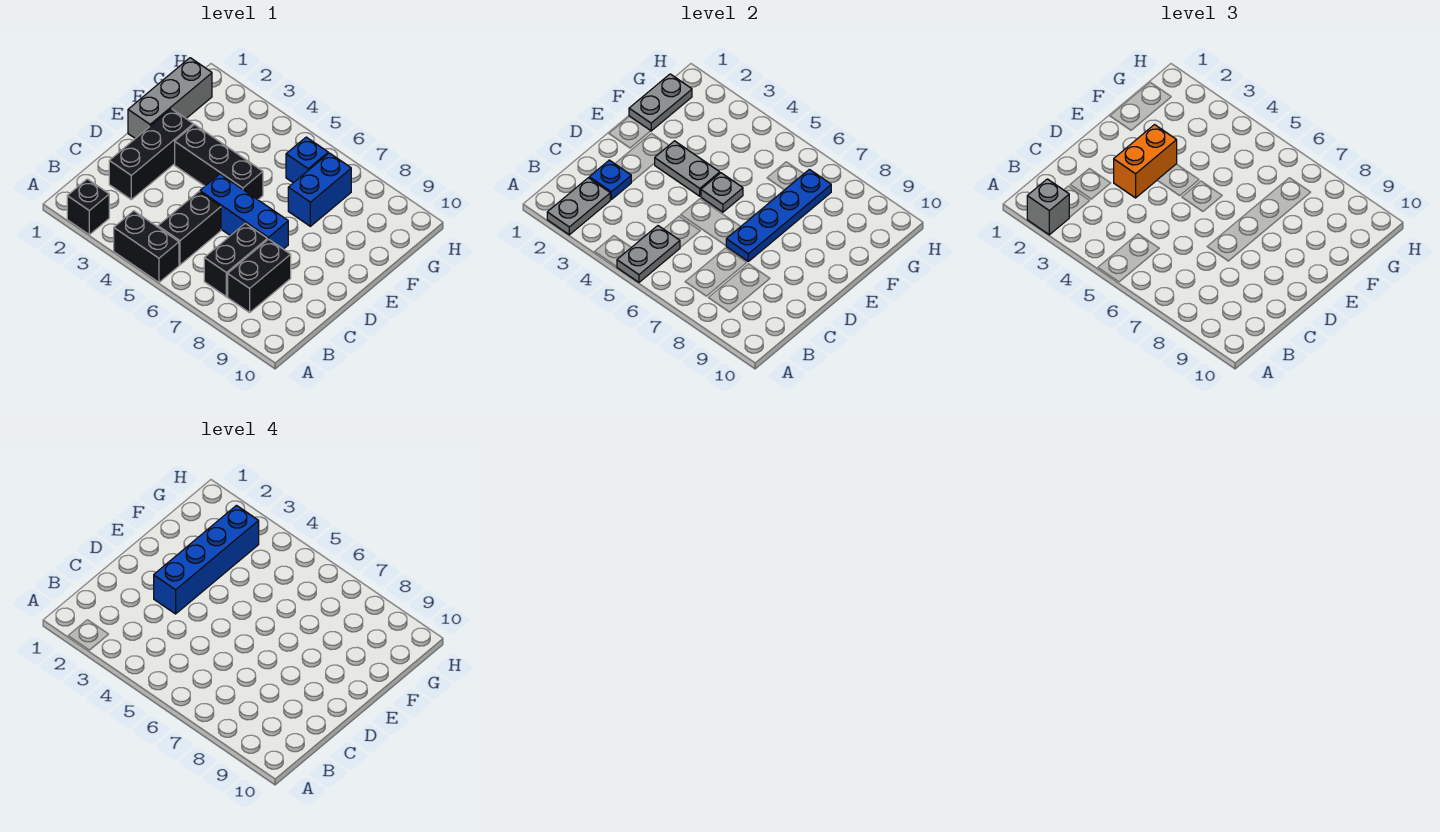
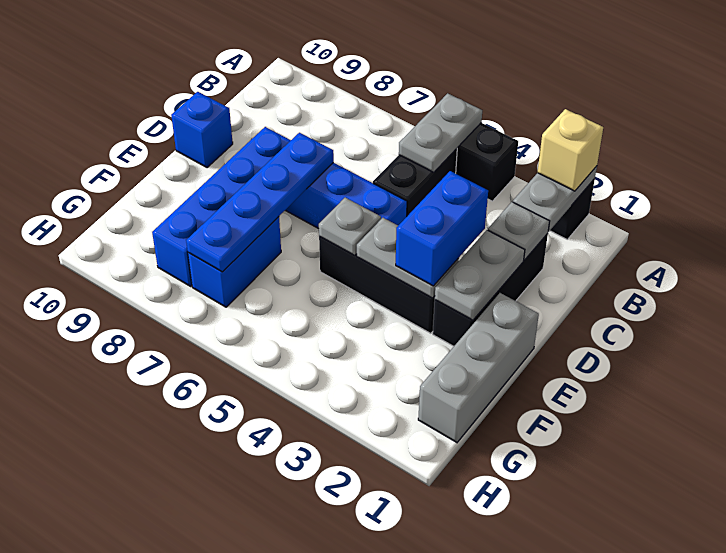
grey brick A2 level 3 -> tan brick A2 level 3
black brick B7:C7 level 1 -> none
black brick B8:C8 level 1 -> none
blue plate C2 level 2 -> grey plate C2 level 2
orange brick D3:E3 level 3 -> blue brick D3:E3 level 3
blue brick D3:G3 level 4 -> blue brick D8:G8 level 1
grey plate F1:G1 level 2 -> grey plate D2:E2 level 2
blue brick G6 level 1 -> blue brick D10 level 1

